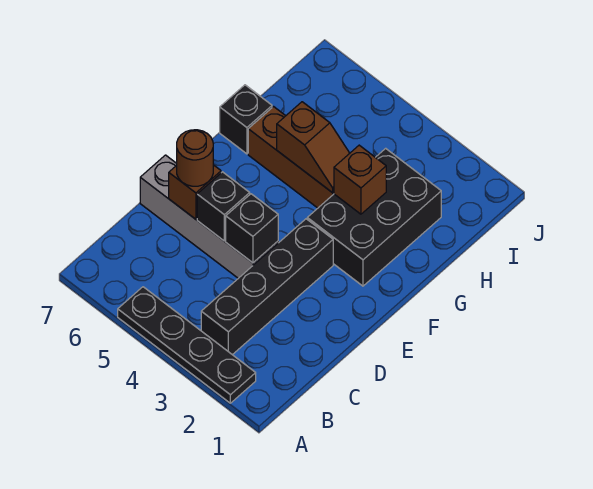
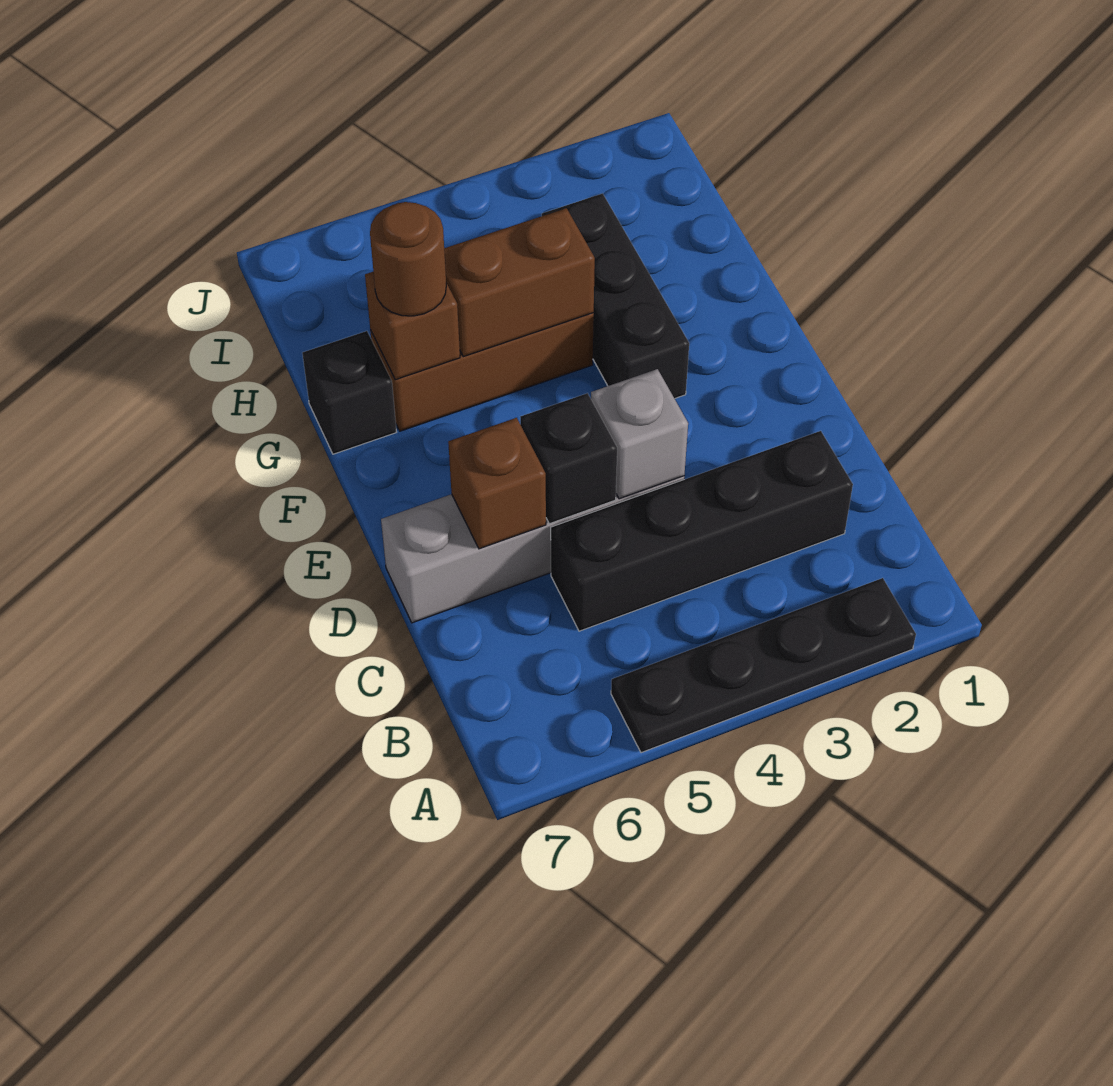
black brick B3:E3 level 1 -> black brick C2:C5 level 1
black brick D4 level 2 -> grey brick D4 level 2
brown round brick D6 level 3 -> brown round brick G6 level 3
black brick F2:H3 level 1 -> black brick F3:H3 level 1
brown brick G3 level 2 -> brown brick G6 level 2
brown slope G4:G5 level 2 top 5 -> brown brick G4:G5 level 2

